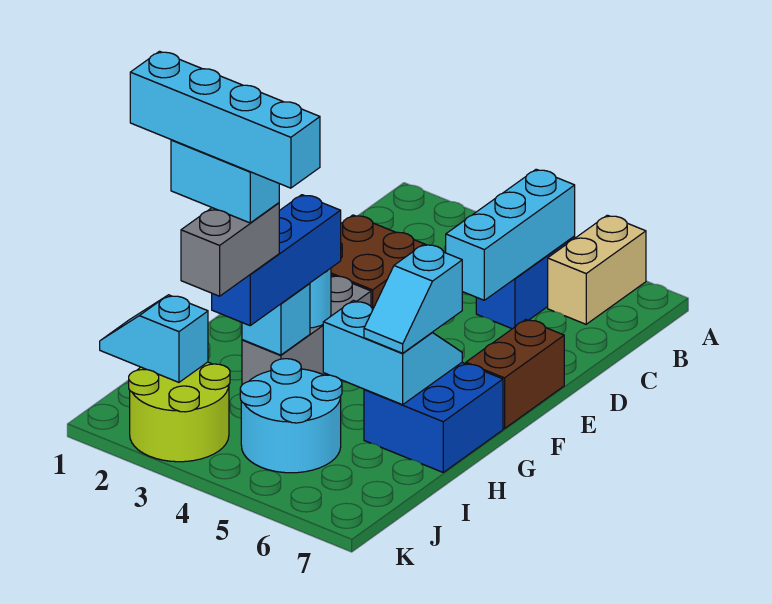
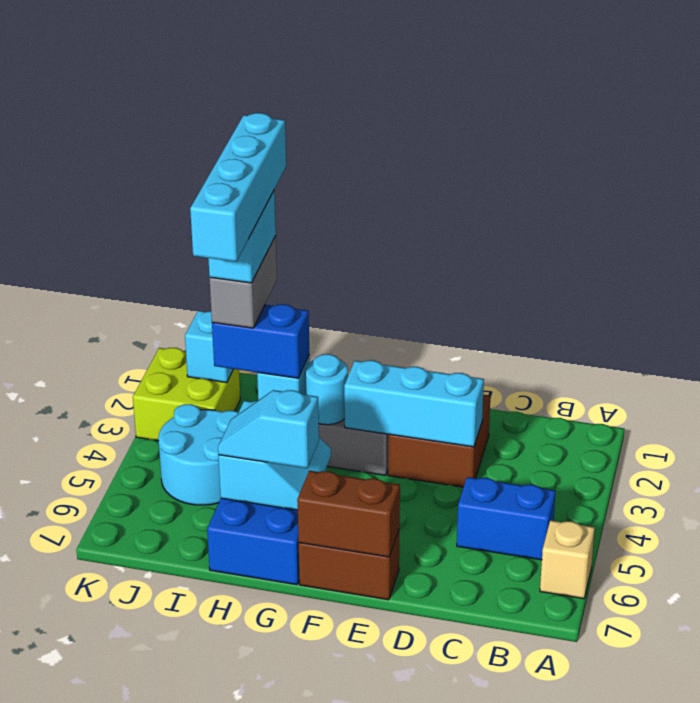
tan brick A6:B6 level 1 -> tan brick A6 level 1
cyan brick B5:D5 level 2 -> cyan brick D3:F3 level 2
none -> brown brick E7:F7 level 2
blue brick G3:I3 level 3 -> blue brick H3:I3 level 3
grey brick I3:J3 level 4 -> grey brick I2:I3 level 4
lime round brick J2:K3 level 1 -> lime brick J2:K3 level 1

